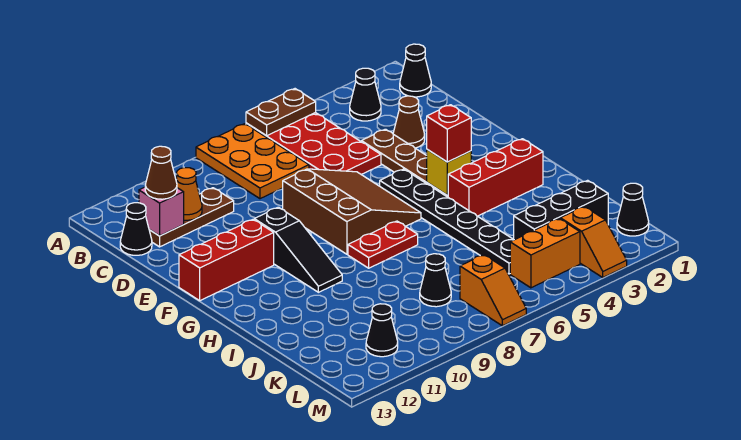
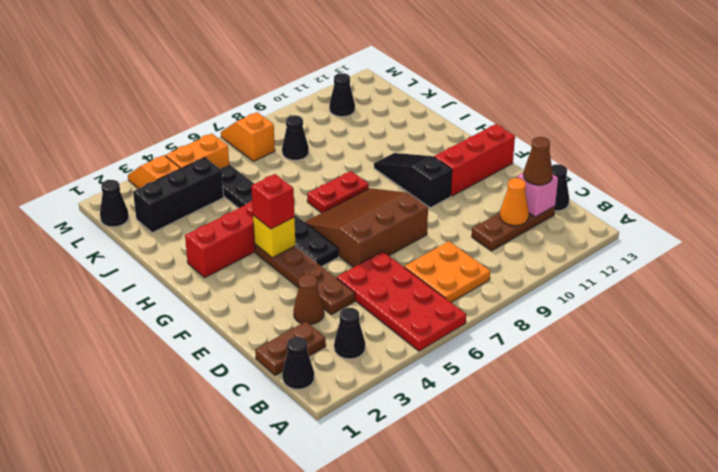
brown plate A5:A6 level 2 -> brown plate C1:C2 level 1
orange plate A7:C8 level 1 -> orange plate B7:C8 level 1
brown slope E6:G8 level 1 top 8 -> brown slope E6:G8 level 1 top E

